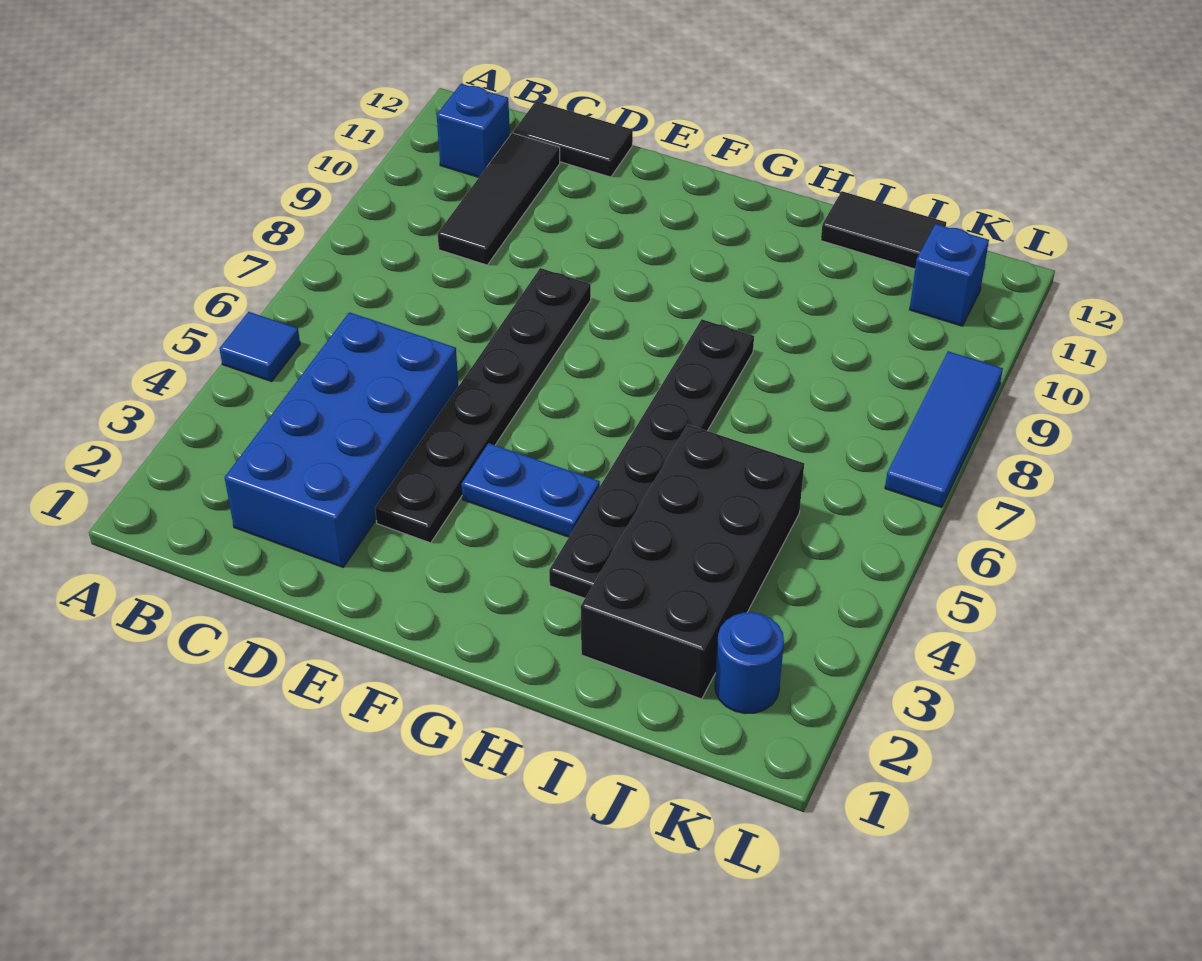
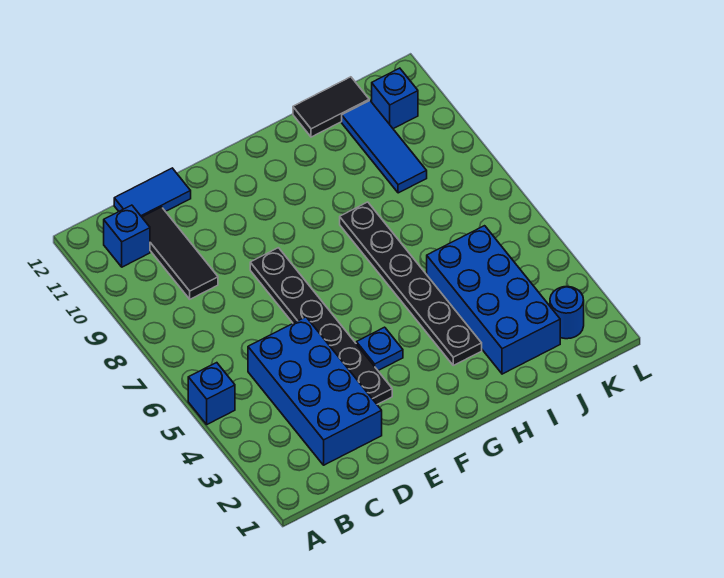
blue tile A5 level 1 -> blue brick A5 level 1
black tile C12:D12 level 1 -> blue tile C12:D12 level 1
blue plate F4:G4 level 1 -> blue plate F4 level 1
black brick I2:J5 level 1 -> blue brick I2:J5 level 1
blue tile L7:L9 level 1 -> blue tile J9:J11 level 1

